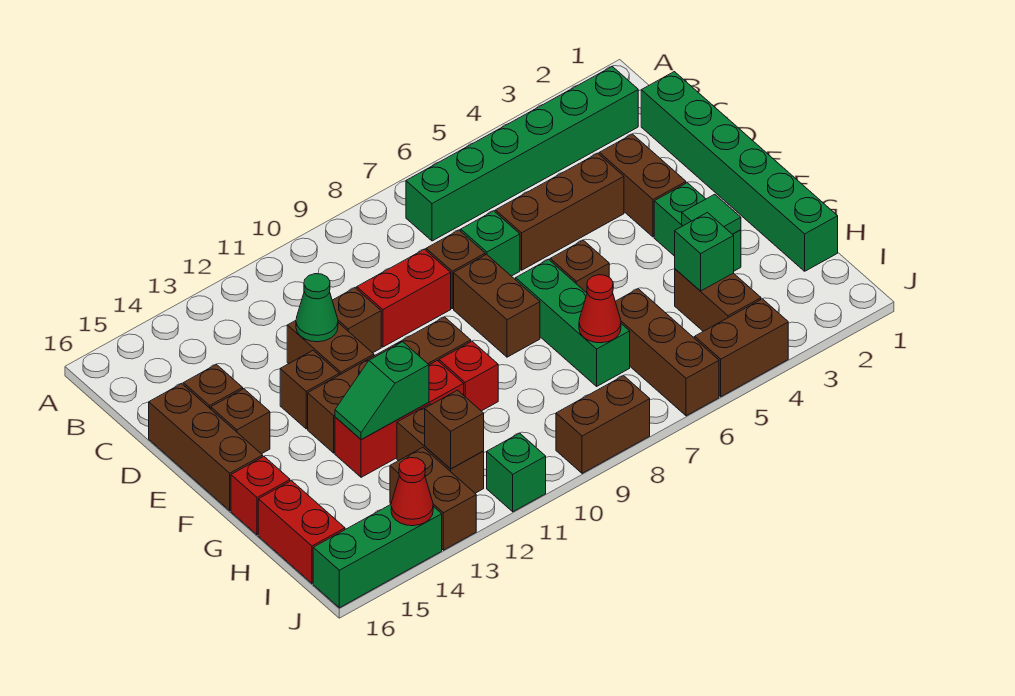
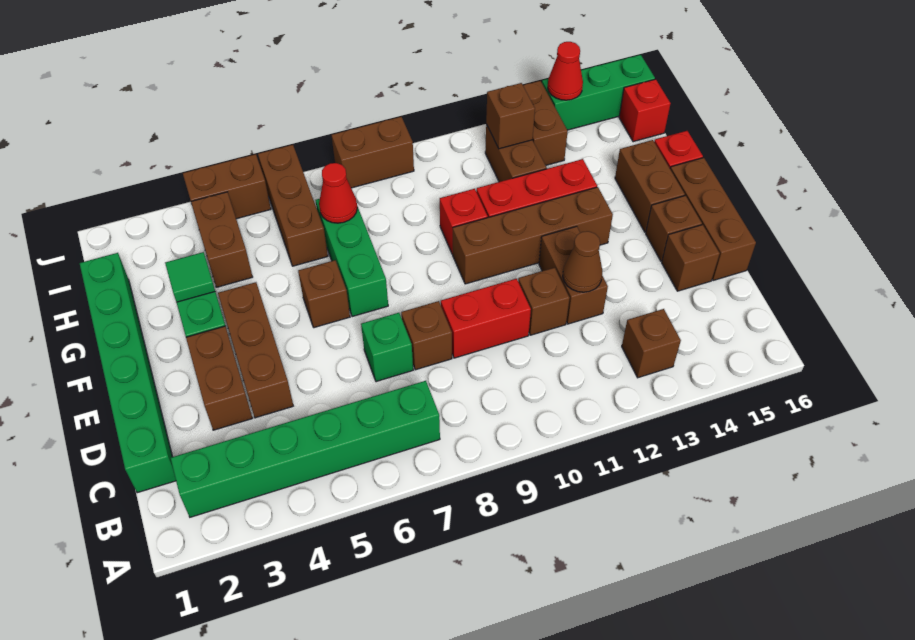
brown brick D4:D6 level 1 -> brown brick D4:F4 level 1
green cone D12 level 2 -> brown cone D12 level 2
brown brick E8:F8 level 1 -> brown brick F15:G15 level 1
brown brick E13 level 1 -> brown brick B13 level 1
green slope G12:G13 level 2 top 12 -> none
green brick H4 level 2 -> none
red brick H16:I16 level 1 -> red brick I16 level 1
green brick J11 level 1 -> none

